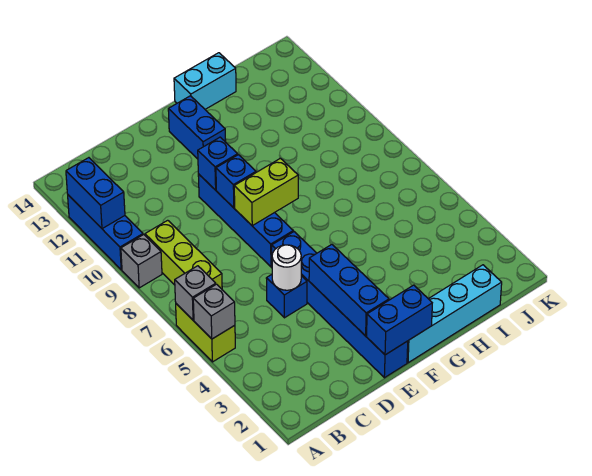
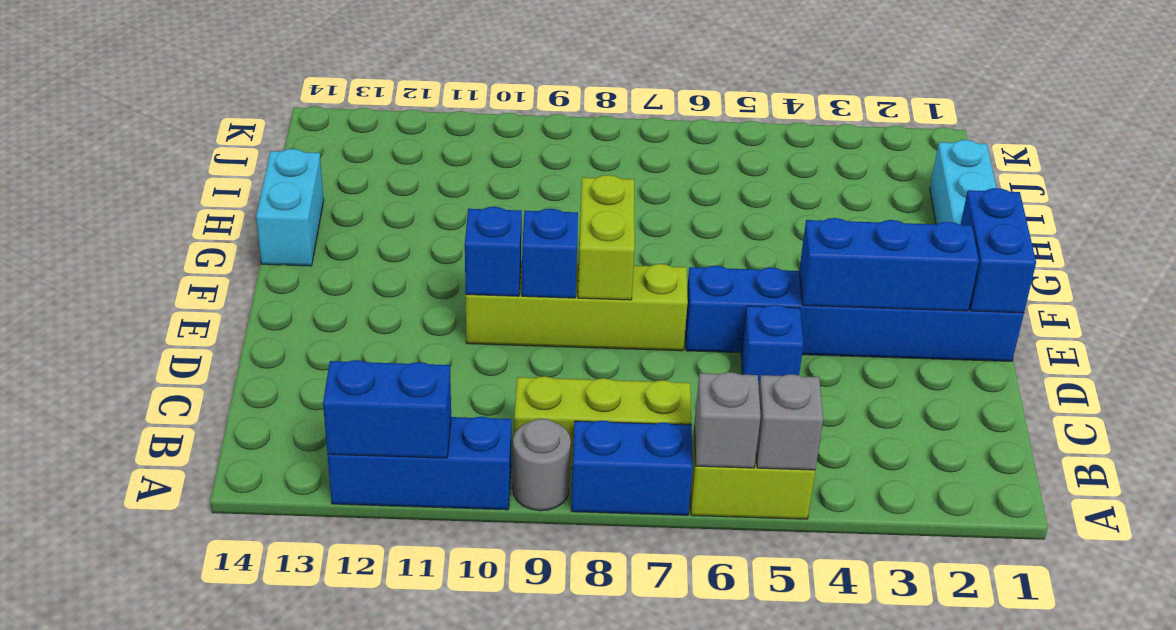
grey brick A9 level 1 -> grey round brick A9 level 1
white round brick D5 level 2 -> none
blue brick E7:E10 level 1 -> lime brick E7:E10 level 1
blue brick F12:F13 level 1 -> blue brick A7:A8 level 1

